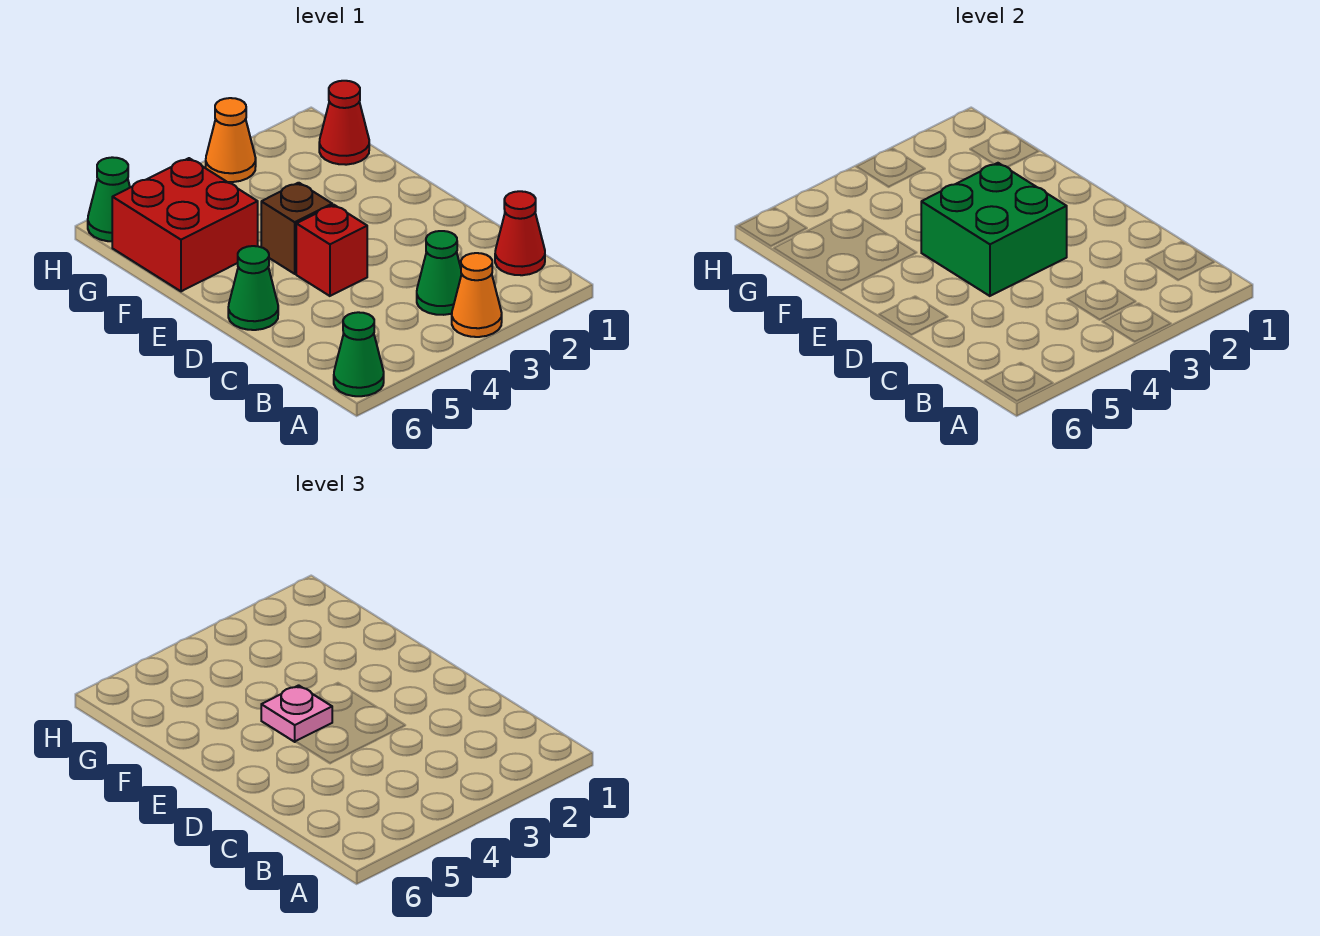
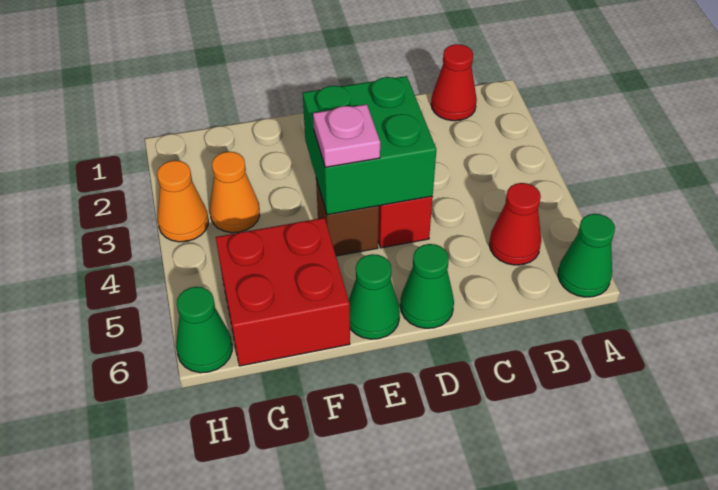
orange cone A3 level 1 -> orange cone G3 level 1
green cone B3 level 1 -> green cone E6 level 1
red cone G1 level 1 -> red cone B5 level 1

